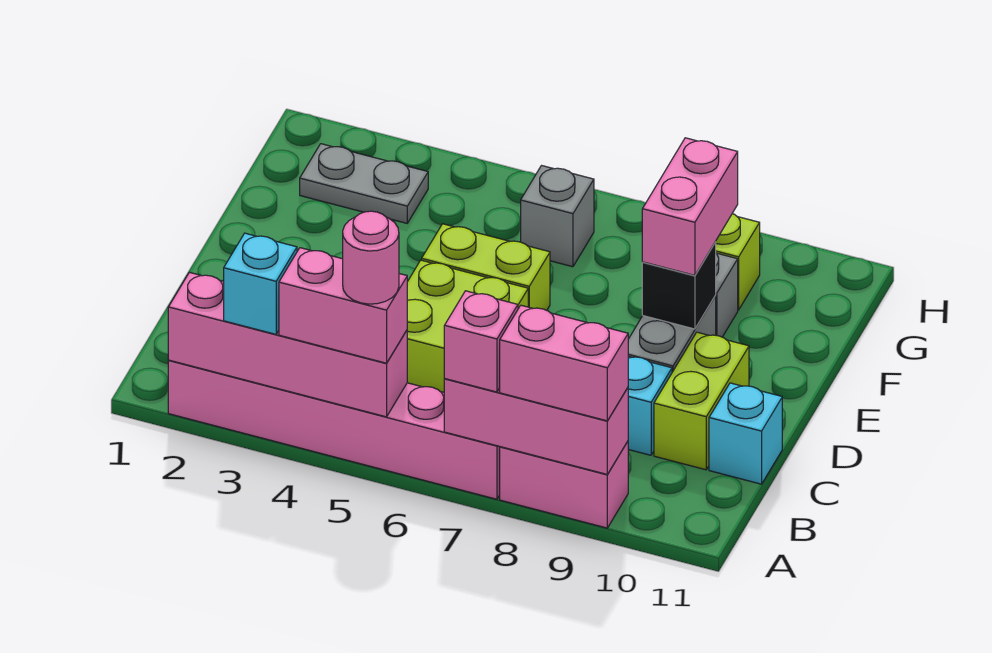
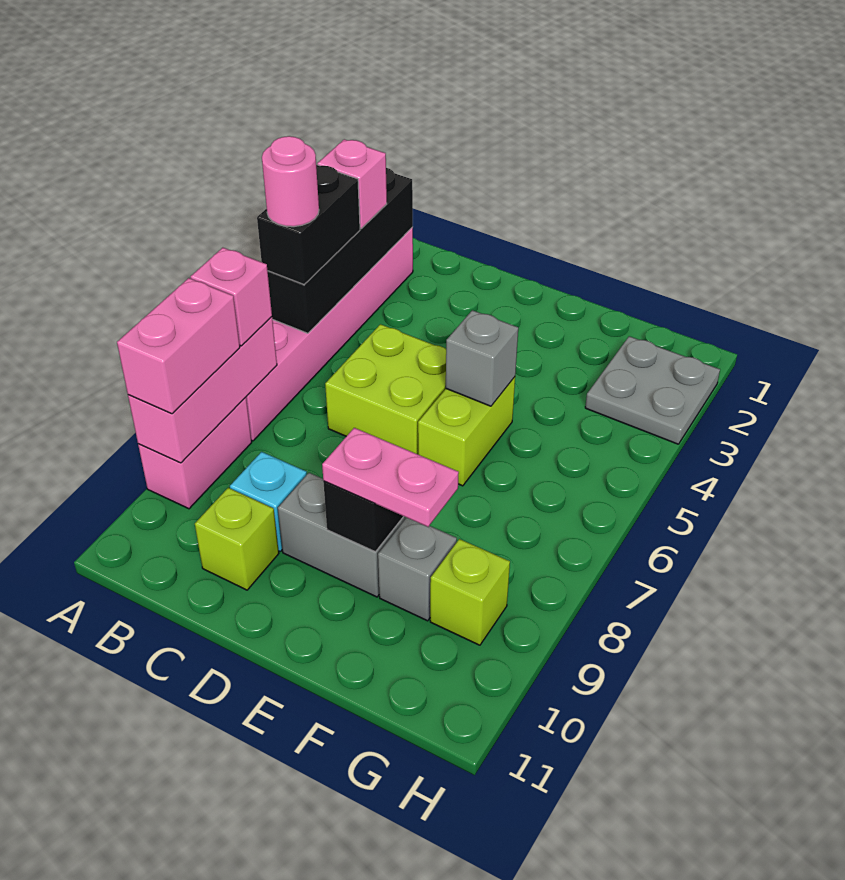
pink brick A2:A5 level 2 -> black brick A2:A5 level 2
cyan brick A3 level 3 -> pink brick A3 level 3
pink brick A4:A5 level 3 -> black brick A4:A5 level 3
lime brick C10:D10 level 1 -> lime brick C10 level 1
cyan brick C11 level 1 -> none
pink brick E9:F9 level 3 -> pink plate E9:F9 level 3
grey plate G2:G3 level 1 -> grey plate G2:H3 level 1
grey brick G6 level 1 -> grey brick E5 level 2

